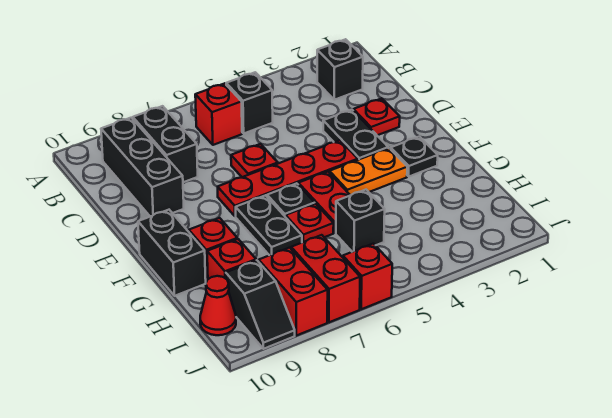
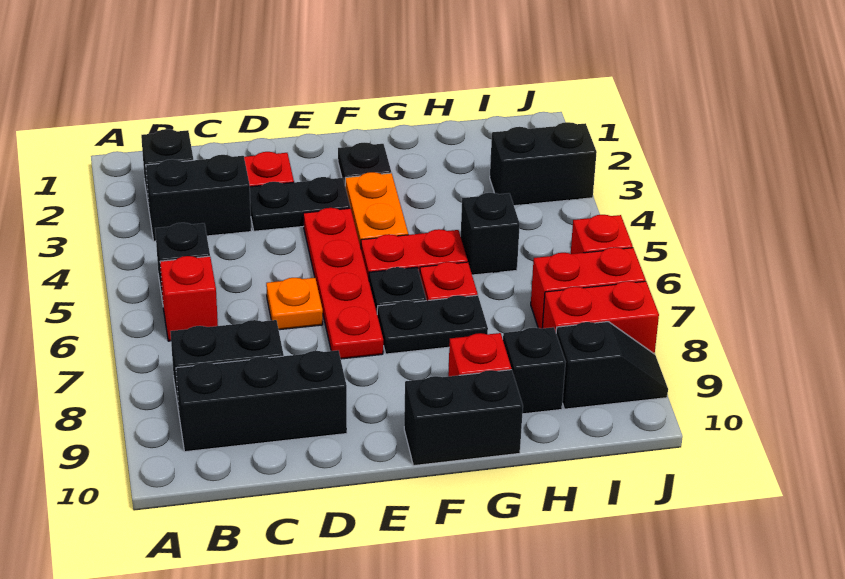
none -> black brick B3:C3 level 1
red plate D6 level 1 -> orange plate D6 level 1
red brick H9 level 1 -> black brick H9 level 1
none -> black brick I3:J3 level 1
red cone I10 level 1 -> none

